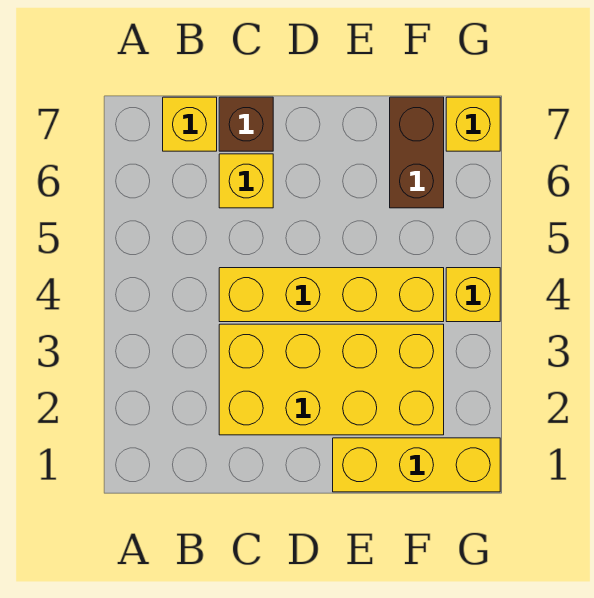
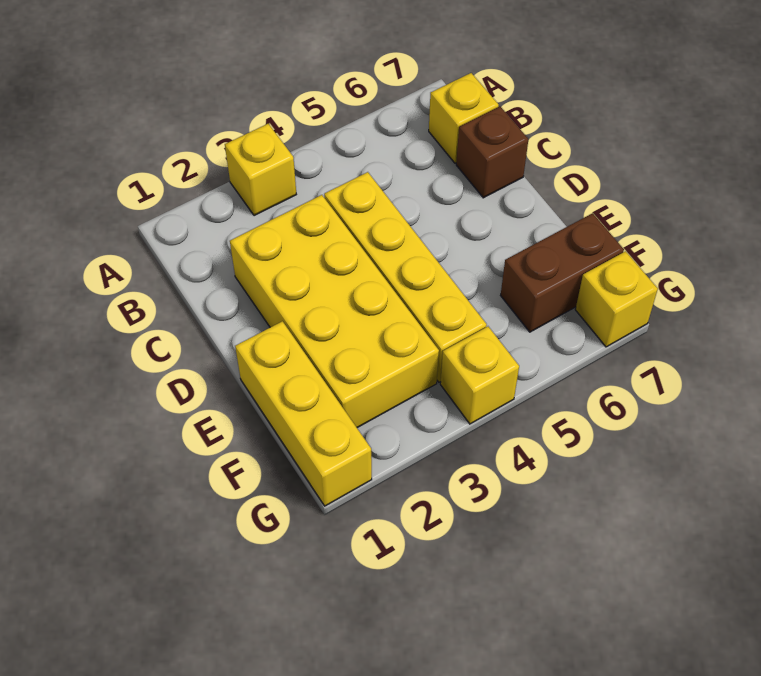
yellow brick C6 level 1 -> yellow brick A3 level 1

